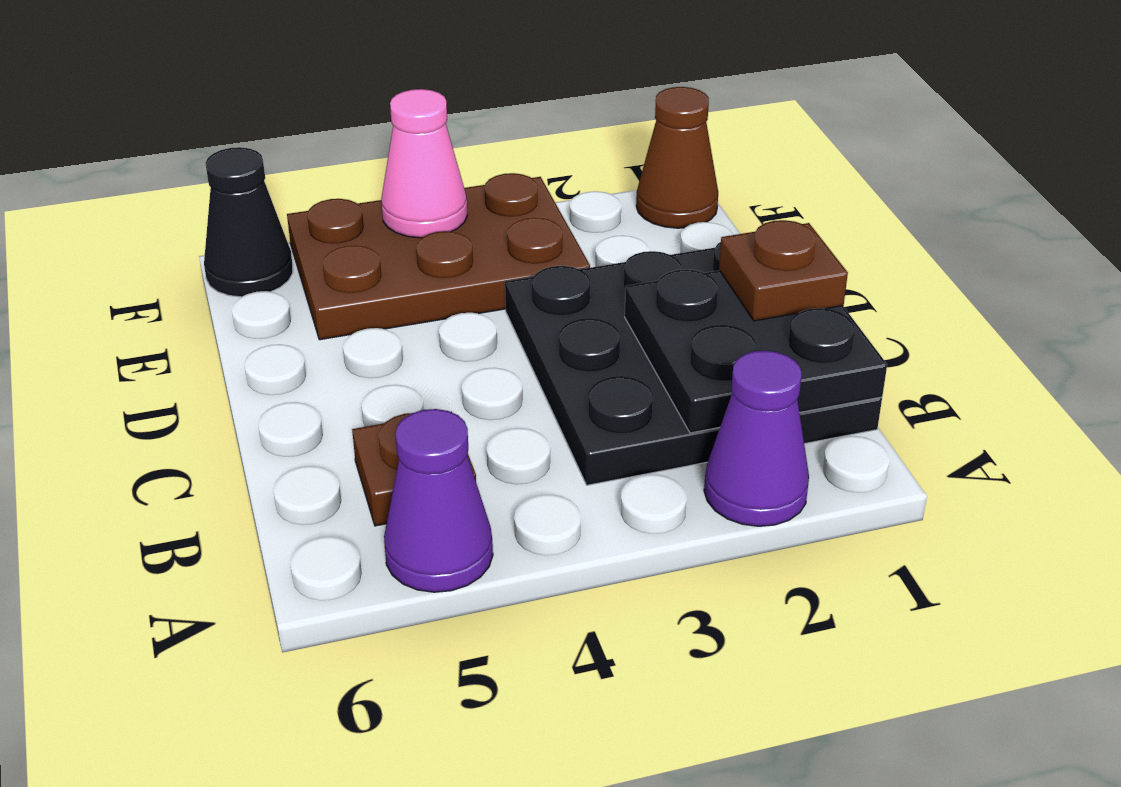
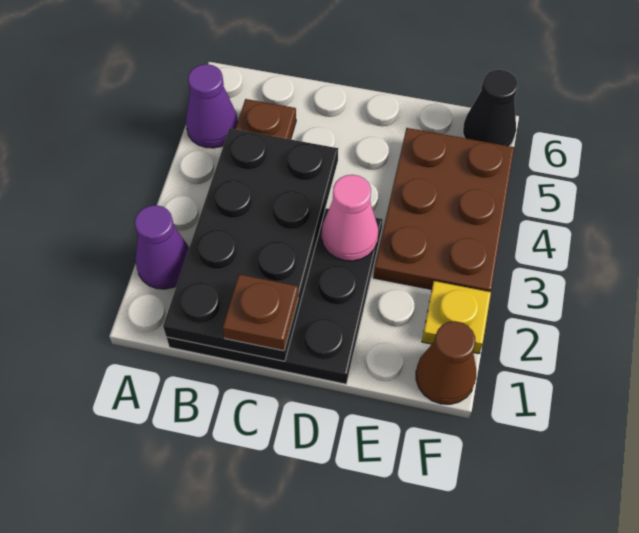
black plate B1:C2 level 2 -> black plate B1:C4 level 2
none -> yellow plate F2 level 1
pink cone F4 level 2 -> pink cone D3 level 2

